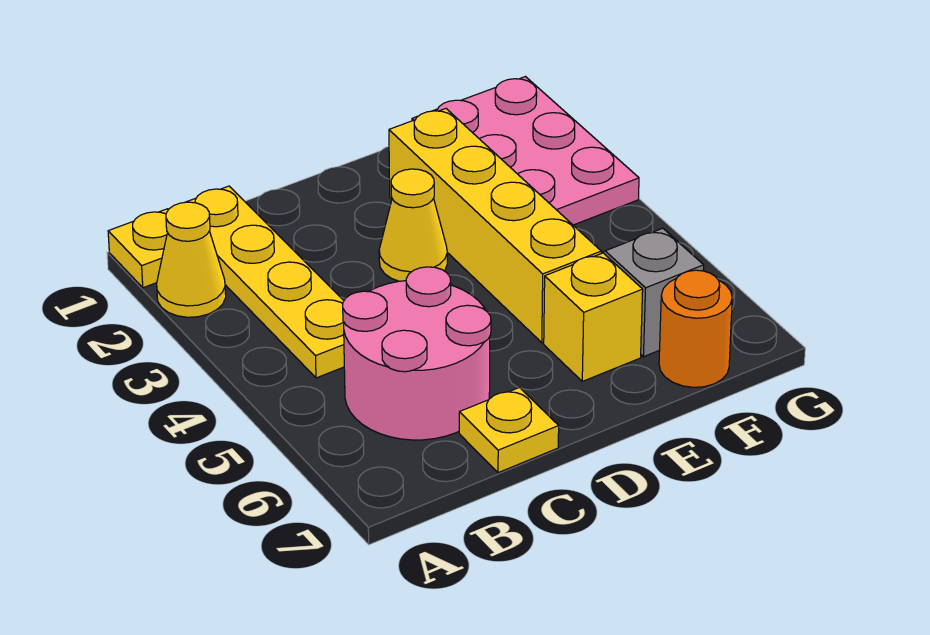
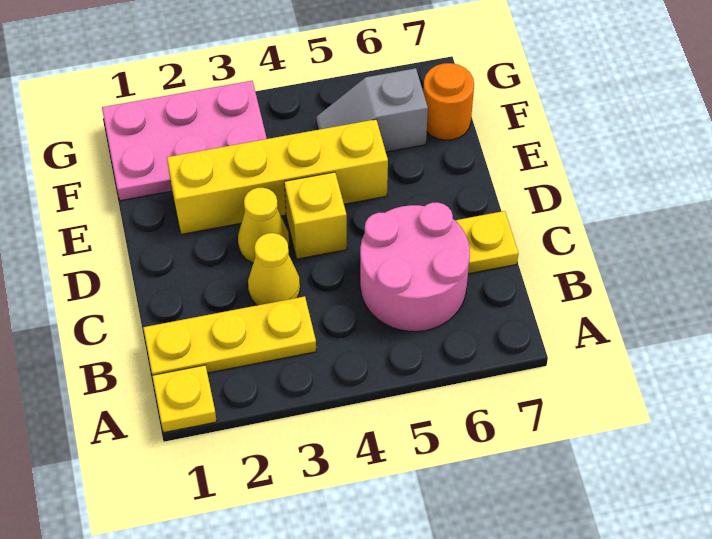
yellow cone A2 level 1 -> yellow cone C3 level 1
yellow plate B1:B4 level 1 -> yellow plate B1:B3 level 1
yellow brick E6 level 1 -> yellow brick D4 level 1

